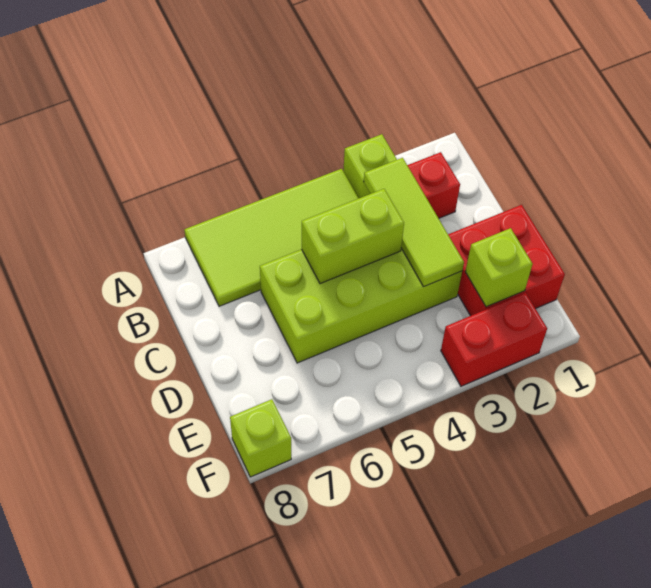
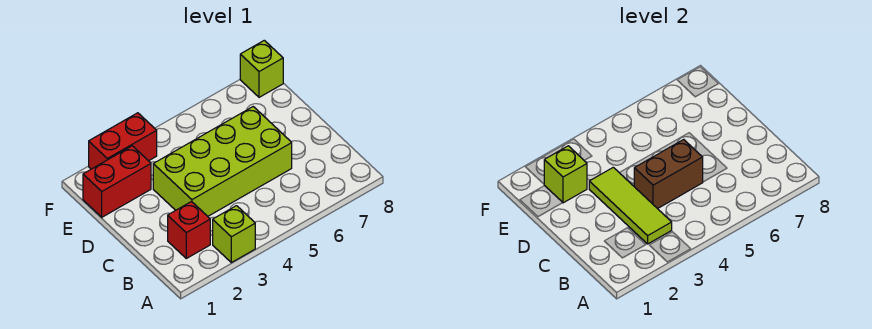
lime tile A4:B7 level 1 -> none
lime brick C4:C5 level 2 -> brown brick C4:C5 level 2
red brick D1:E2 level 1 -> red brick E1:E2 level 1

